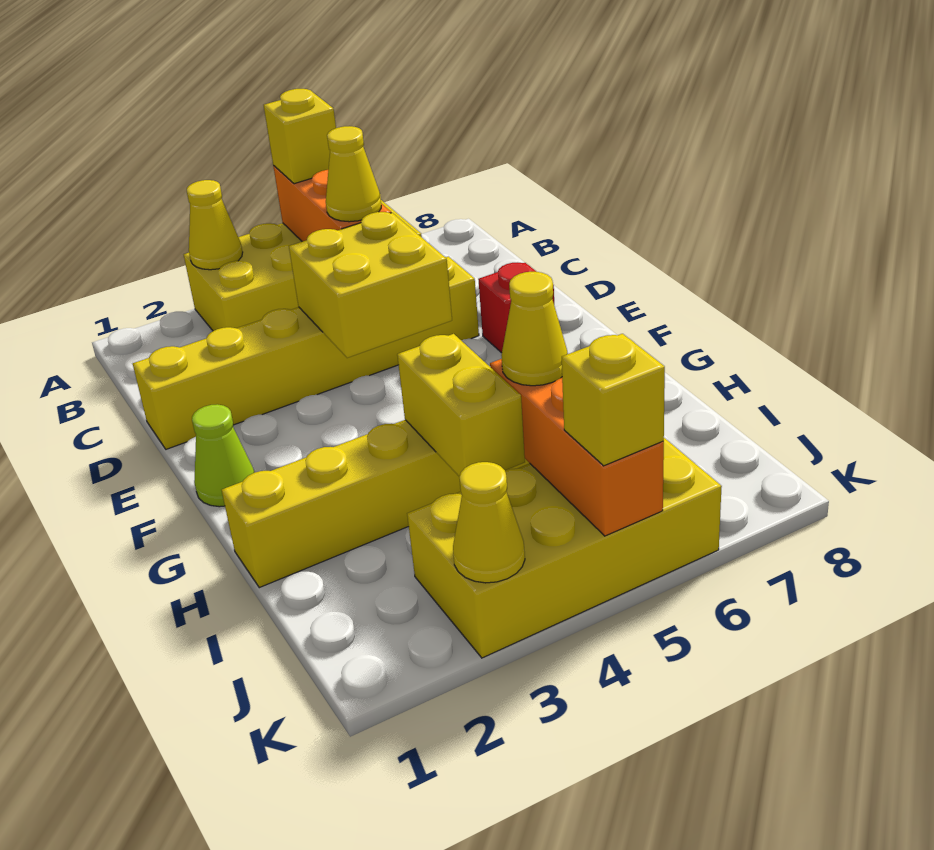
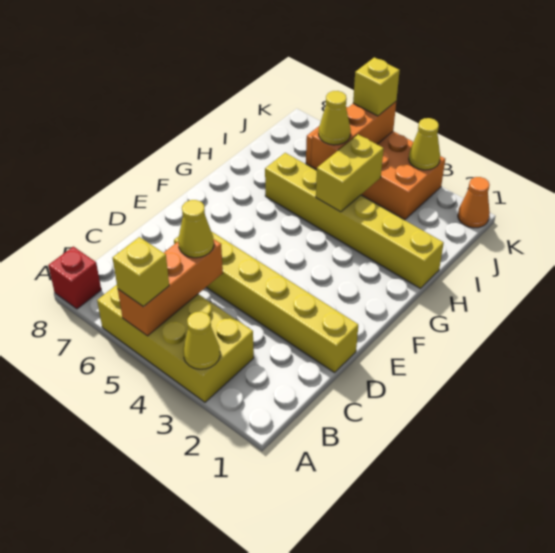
yellow brick D4:E5 level 2 -> none
red brick E7 level 1 -> red brick A8 level 1
lime cone F1 level 1 -> none
yellow brick J3:K6 level 1 -> orange brick J3:K6 level 1
none -> orange cone K1 level 1

